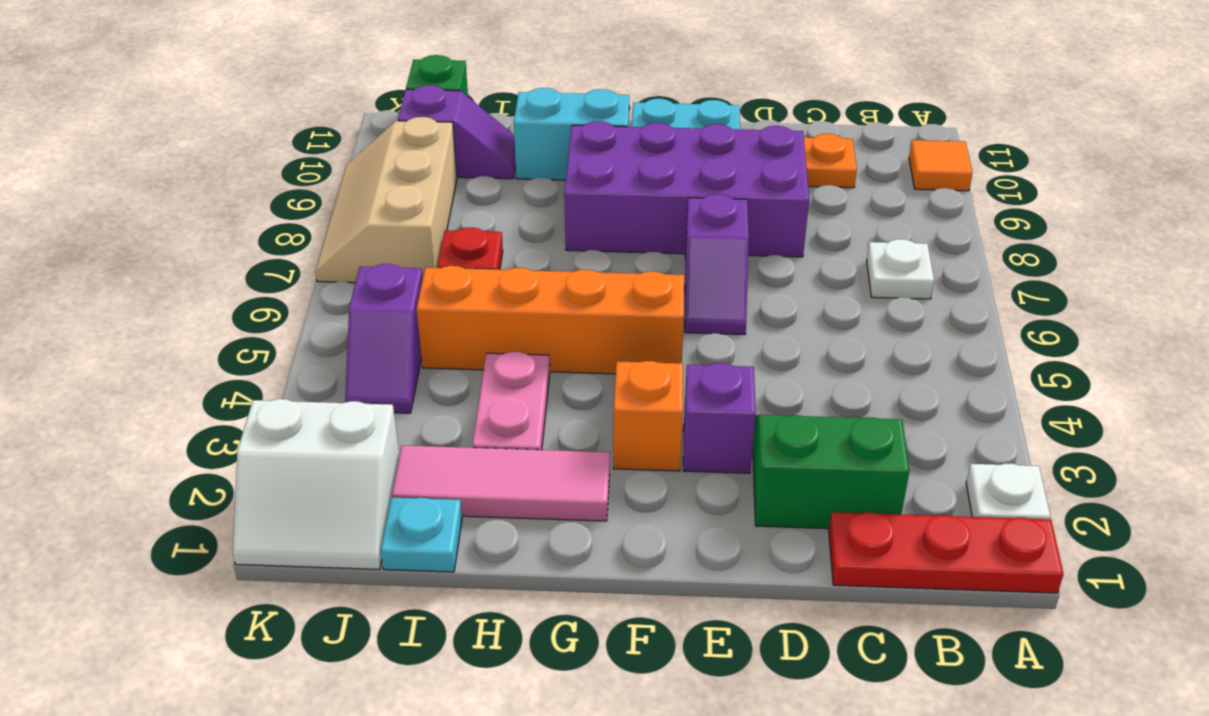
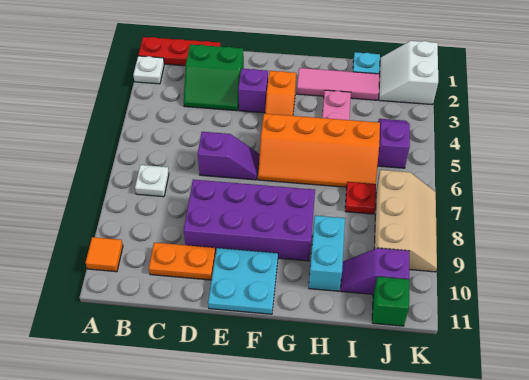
purple slope E6:E7 level 1 top 7 -> purple slope D6:E6 level 1 top D
cyan brick G10:H10 level 1 -> cyan brick H9:H10 level 1
white slope J1:K2 level 1 top 2 -> white slope J1:K2 level 1 top K

